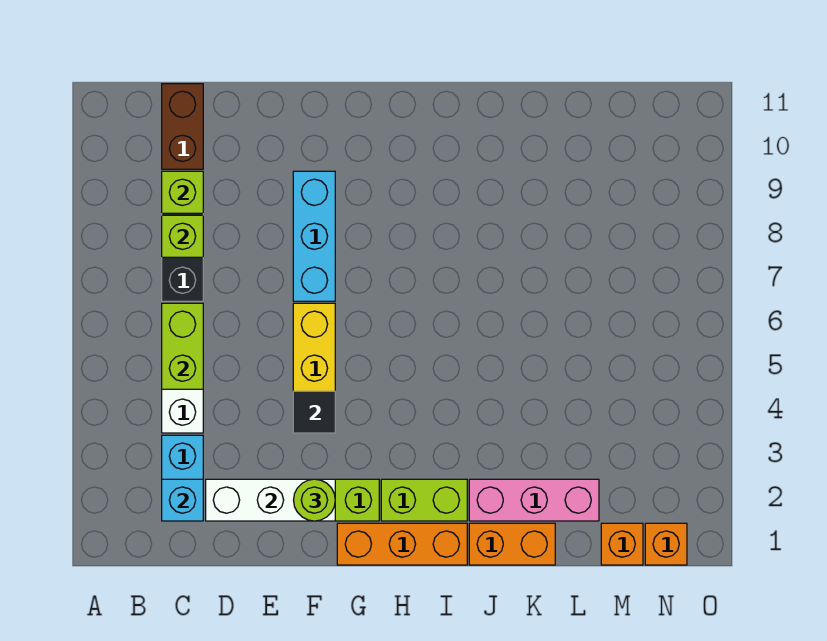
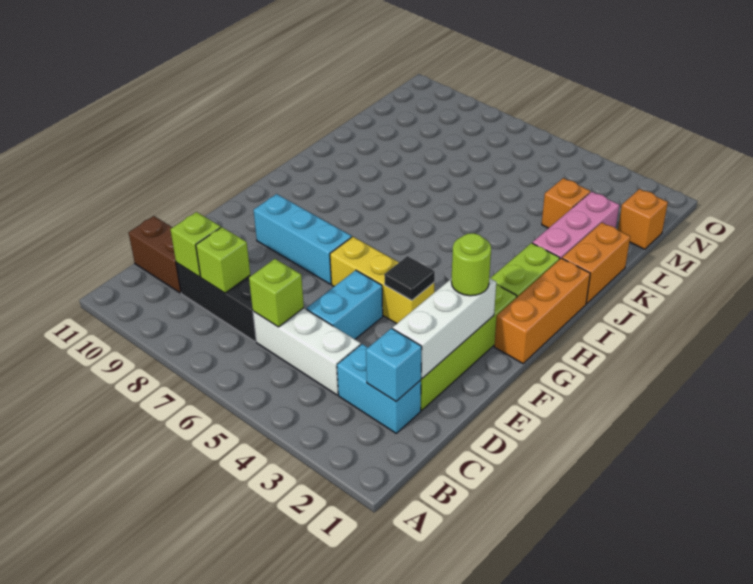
lime brick C5:C6 level 2 -> lime brick C6 level 2
none -> cyan brick D5:E5 level 1
orange brick N1 level 1 -> orange brick L3 level 1

